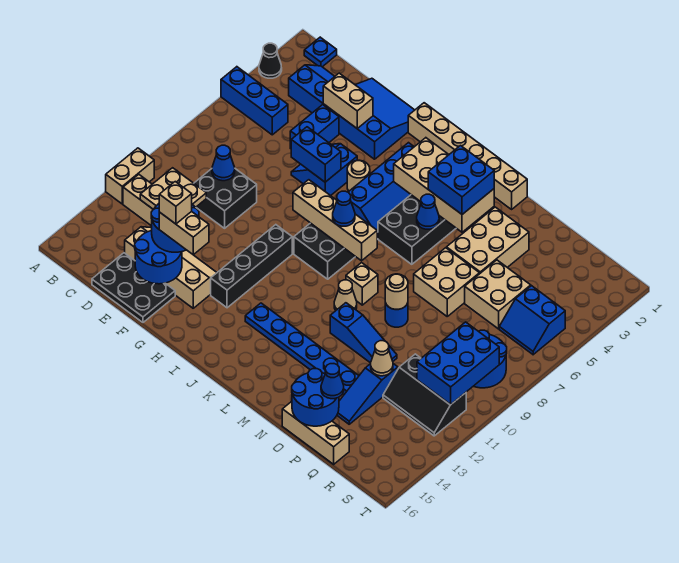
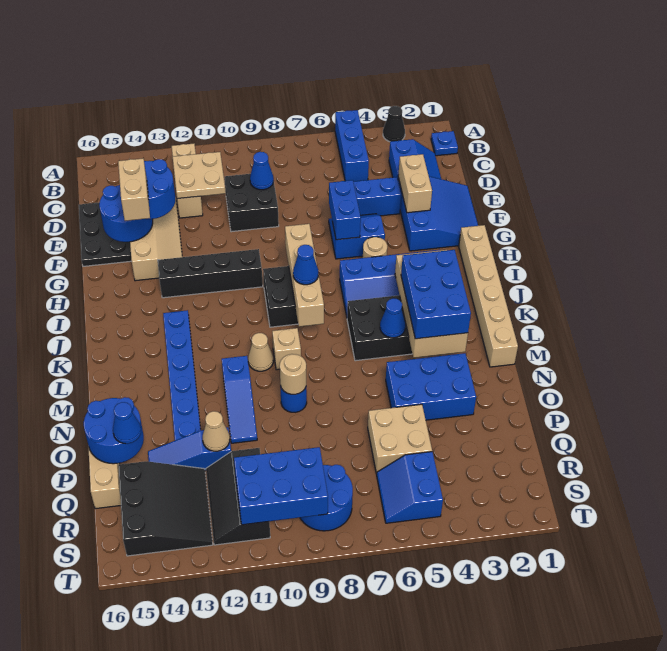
tan brick A11:A12 level 1 -> none
tan brick F14 level 5 -> none
blue brick L3:M4 level 3 -> blue brick K3:M4 level 3
tan brick N3:O5 level 1 -> blue brick N3:O5 level 1
tan brick N6:O7 level 1 -> none
none -> black slope Q13:S15 level 1 top 15

